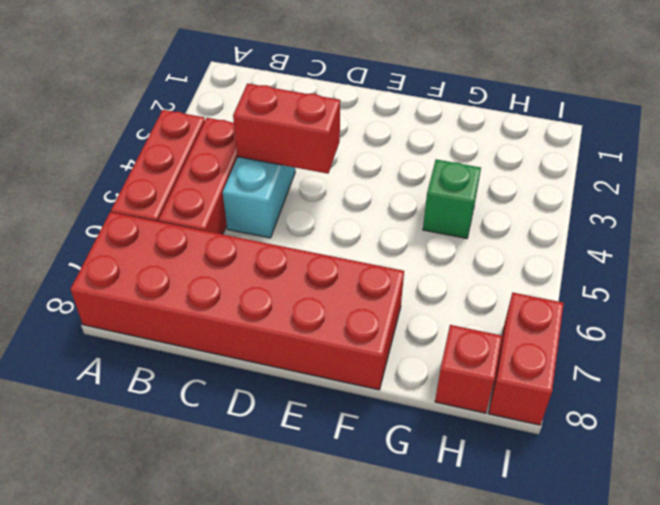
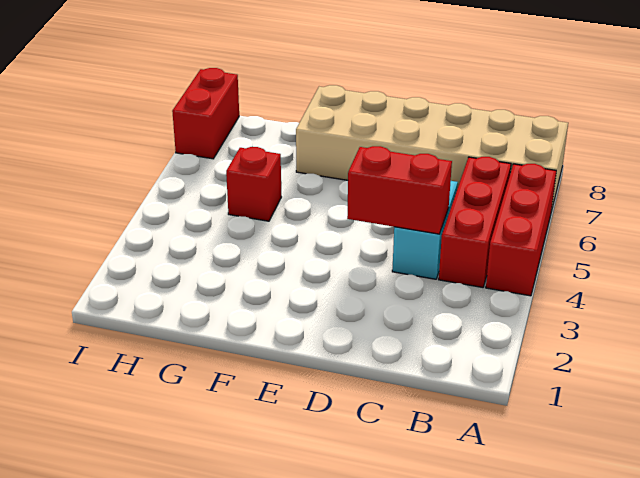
red brick A7:F8 level 1 -> tan brick A7:F8 level 1
green brick G4 level 1 -> none
red brick H8 level 1 -> red brick G5 level 1

